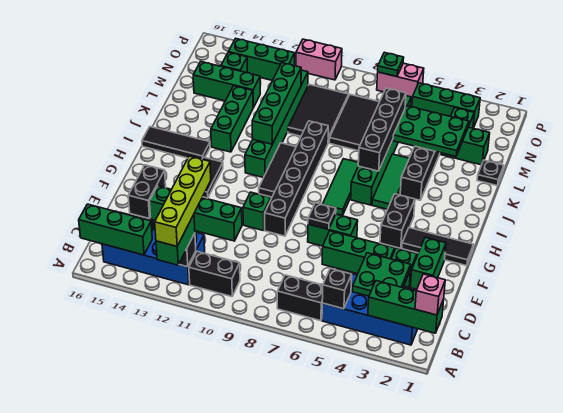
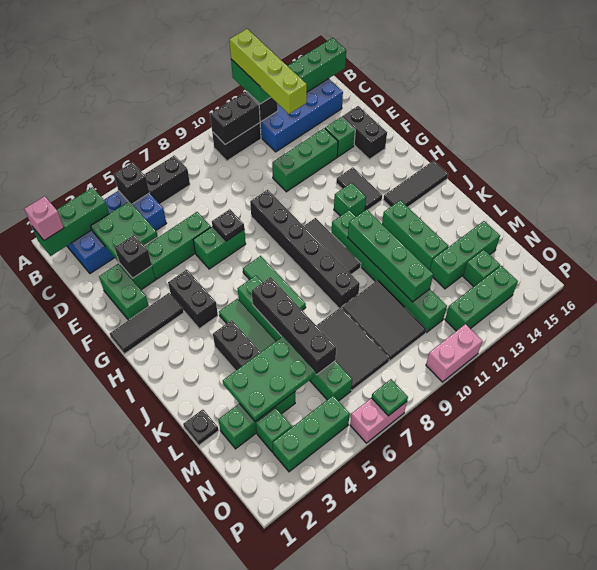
none -> black brick B10:B11 level 2
none -> black brick E3 level 2
green brick F10 level 1 -> green brick H12 level 1

